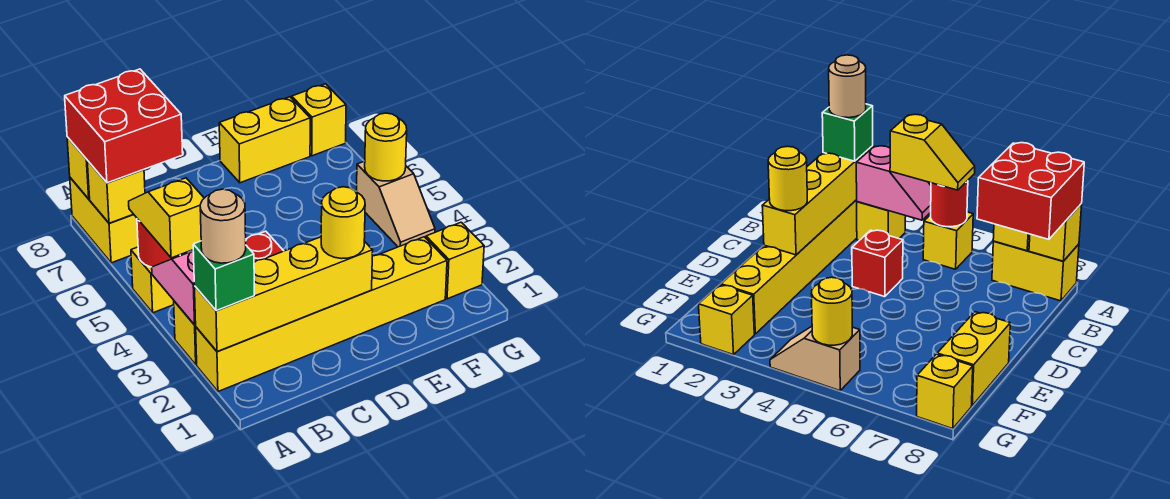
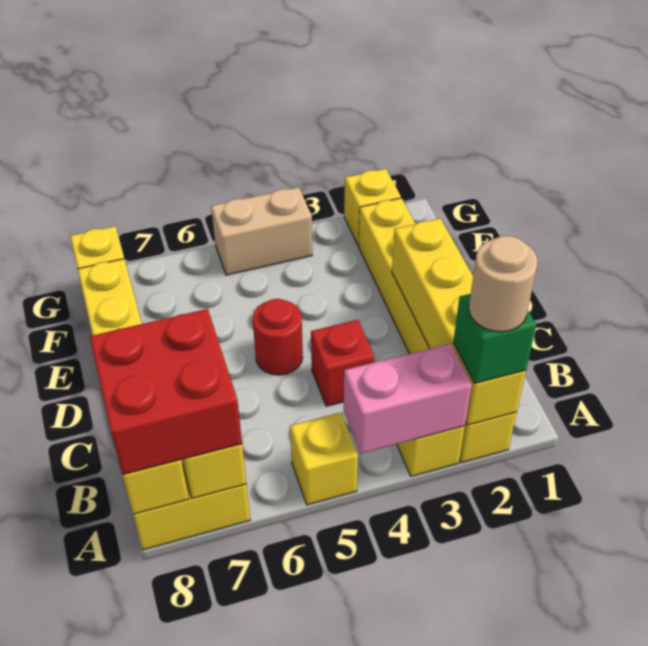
pink slope A3:A4 level 2 top 3 -> pink brick A3:A4 level 2
yellow slope A4:A5 level 3 top 4 -> none
red round brick A5 level 2 -> red round brick D5 level 1
yellow round brick D2 level 3 -> none
tan slope G4:G5 level 1 top 5 -> tan brick G4:G5 level 1
yellow round brick G5 level 2 -> none

